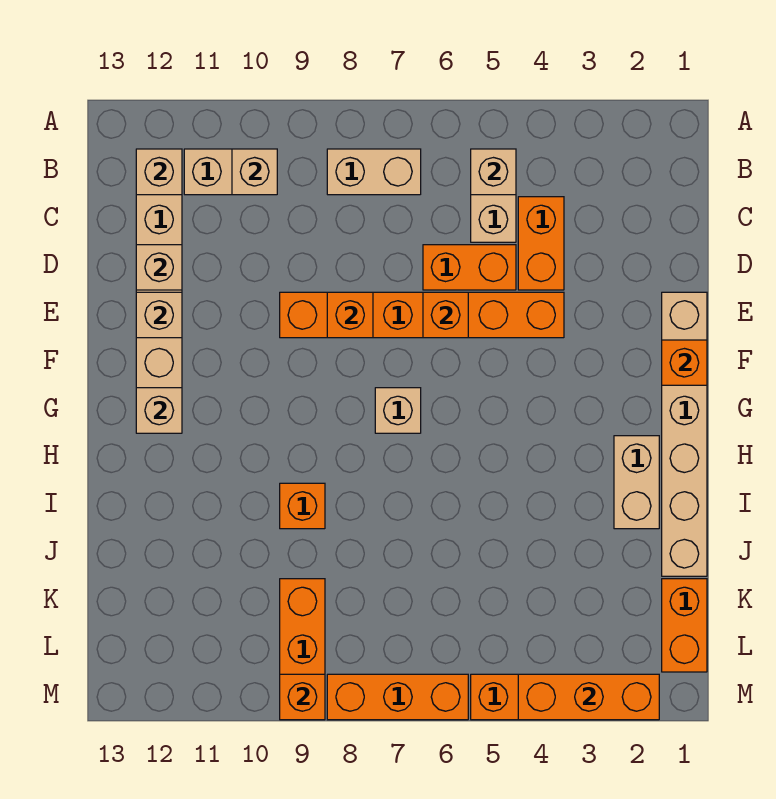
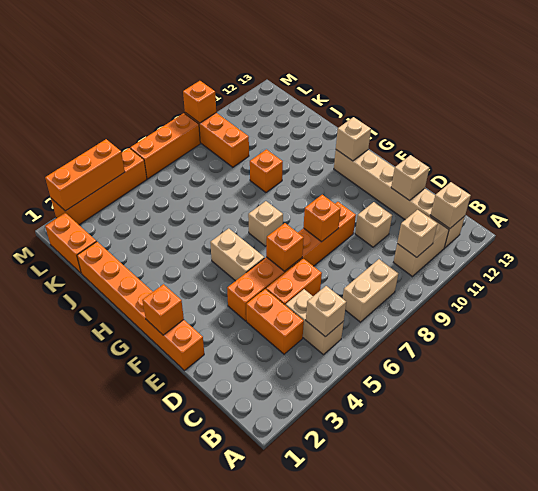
tan brick E1:J1 level 1 -> orange brick E1:J1 level 1
tan brick E12 level 2 -> tan brick D10 level 1
tan brick H2:I2 level 1 -> tan brick F5:G5 level 1

